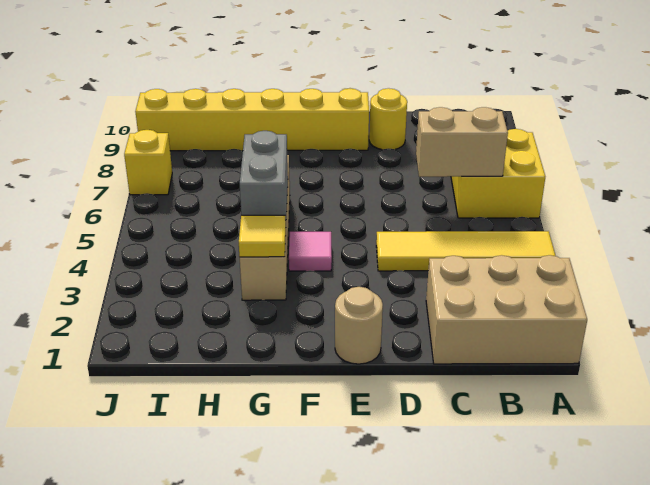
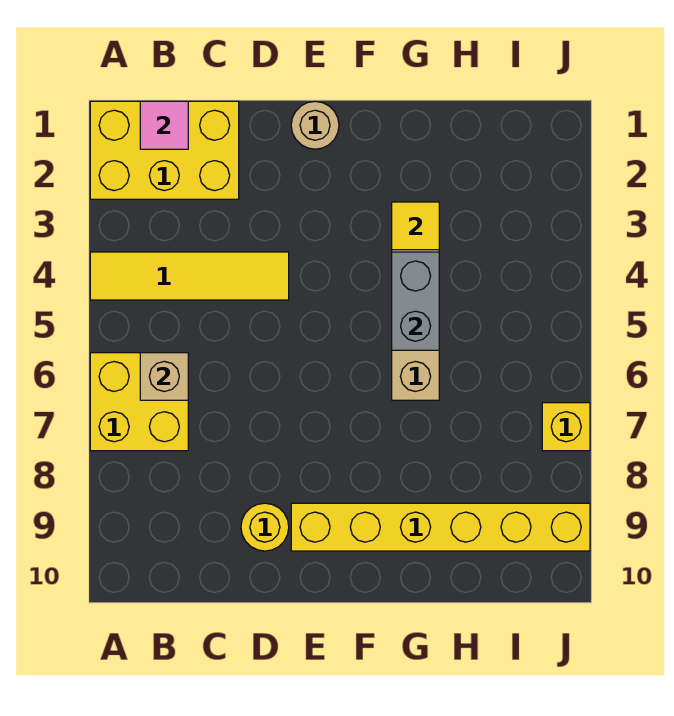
tan brick A1:C2 level 1 -> yellow brick A1:C2 level 1
tan brick B6:C6 level 2 -> tan brick B6 level 2
pink tile F4 level 1 -> pink tile B1 level 2

